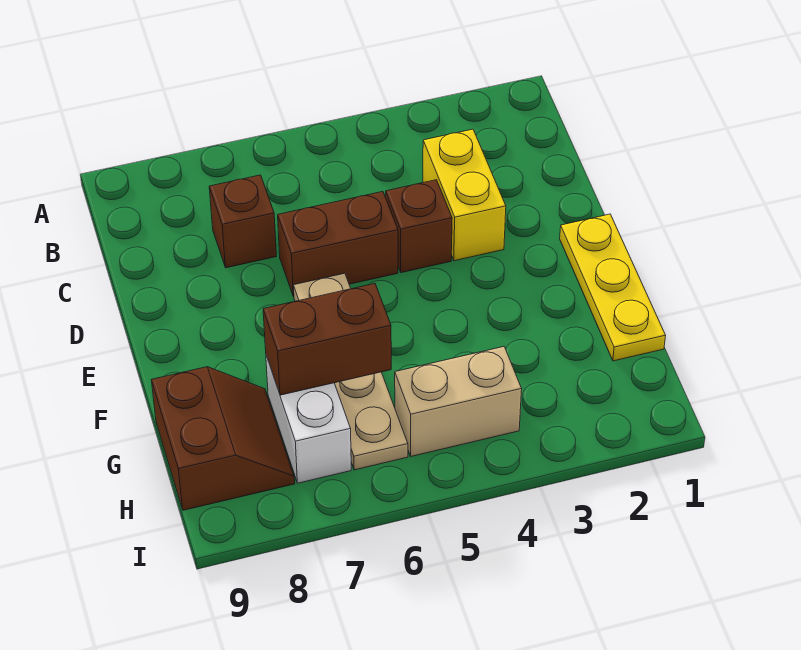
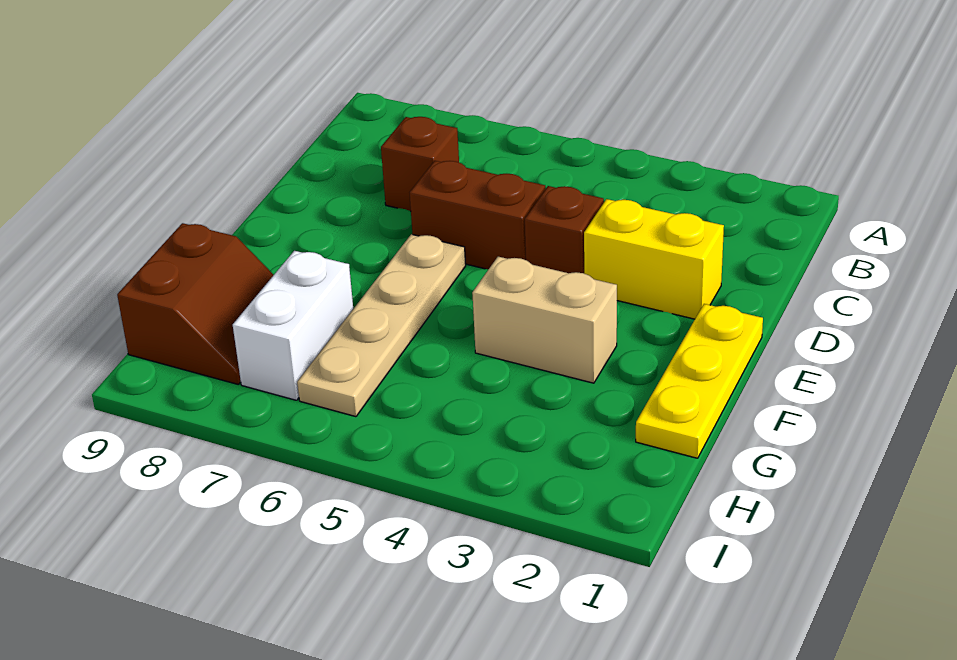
yellow brick C3:D3 level 1 -> yellow brick D2:D3 level 1
brown brick G6:G7 level 2 -> none
tan brick H4:H5 level 1 -> tan brick F3:F4 level 1

